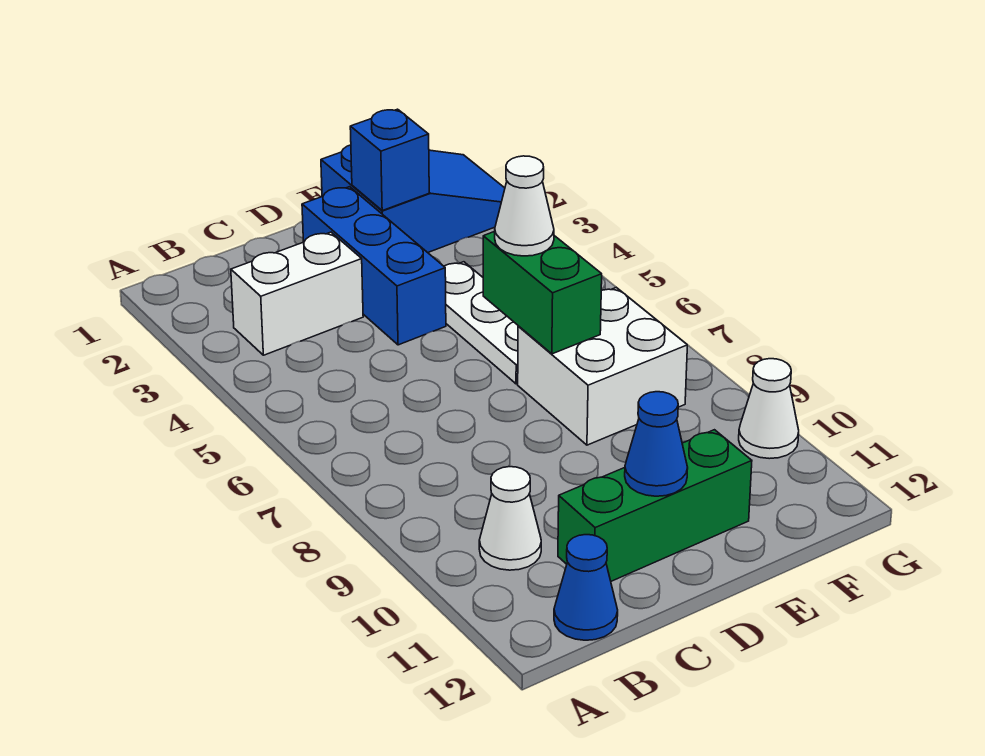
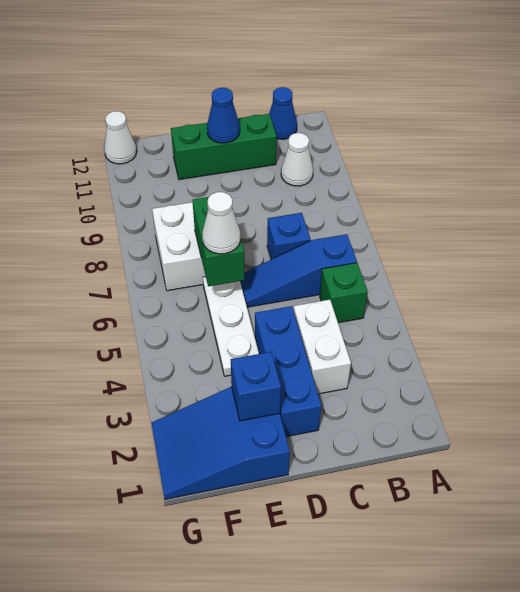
white brick B3:C3 level 1 -> white brick C3:C4 level 1
none -> green brick B5 level 1
none -> blue slope B6:D6 level 1 top B
none -> blue brick C7 level 1
white cone G10 level 1 -> white cone G12 level 1

